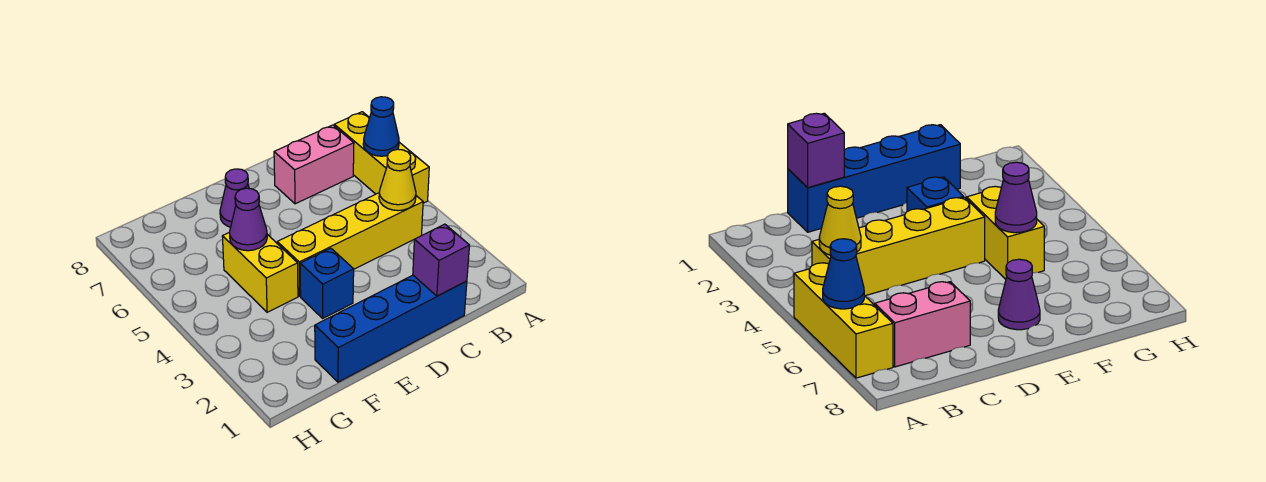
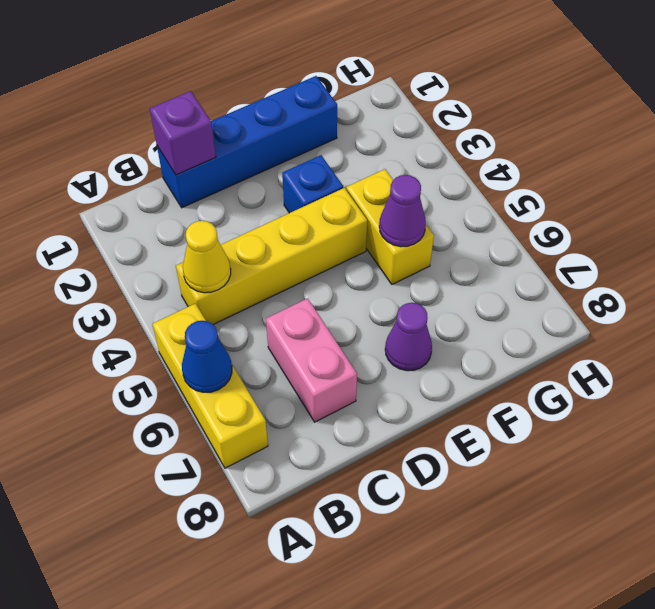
pink brick B7:C7 level 1 -> pink brick C6:C7 level 1

